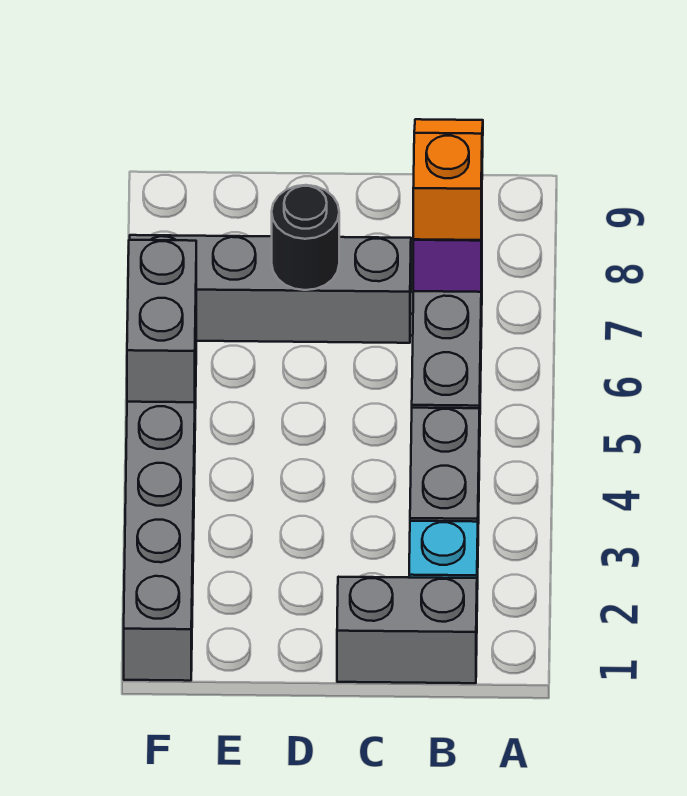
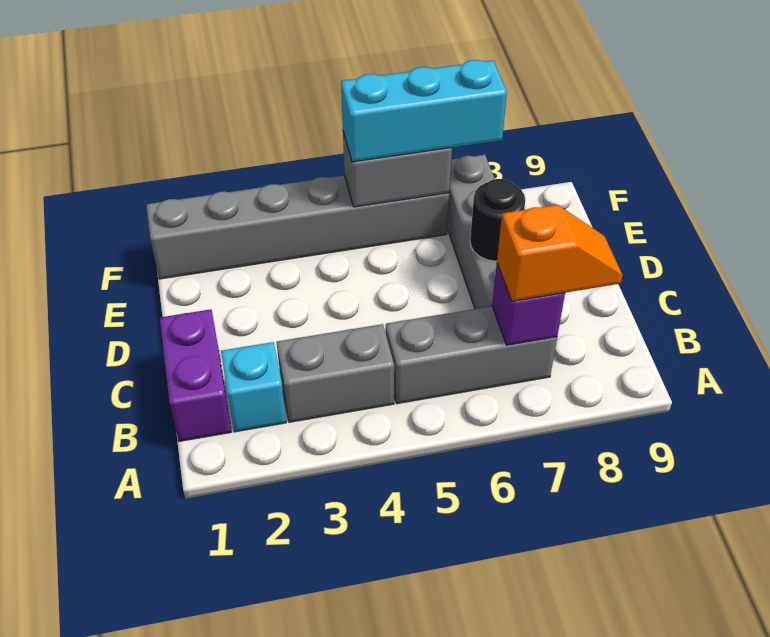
grey brick B1:C1 level 1 -> purple brick B1:C1 level 1
none -> cyan brick F5:F7 level 3

